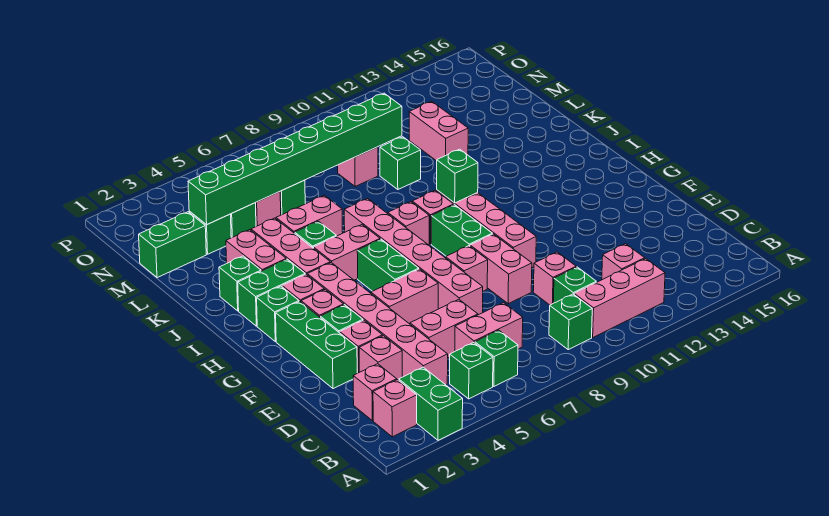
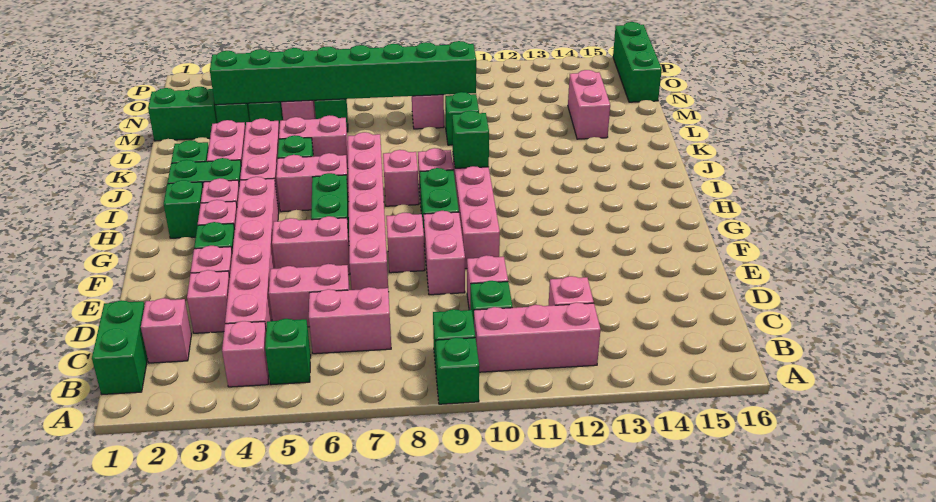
green brick A3:B3 level 1 -> green brick B1:C1 level 1
pink brick B2 level 1 -> pink brick B4 level 1
green brick B6 level 1 -> green brick A9 level 1
green brick E2:G2 level 1 -> green brick N16:P16 level 1
pink brick L12:M12 level 1 -> pink brick L14:M14 level 1

